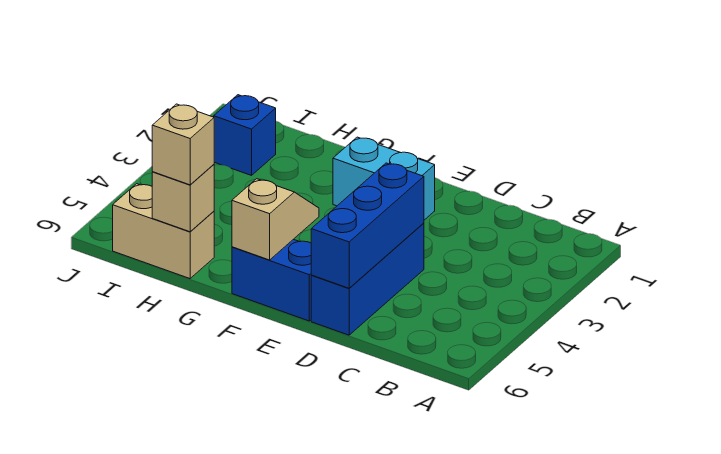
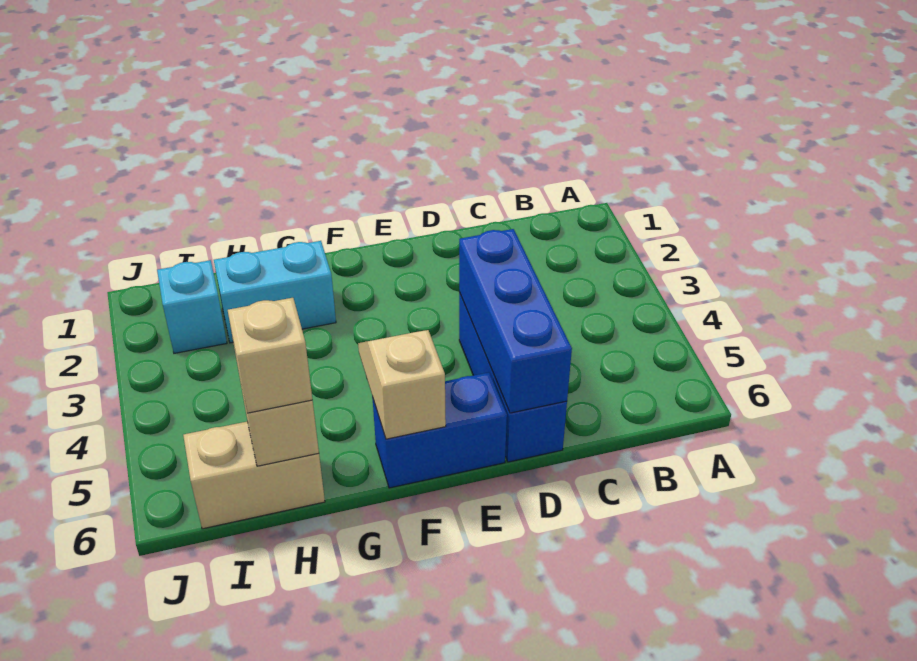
cyan brick E2:F2 level 1 -> cyan brick G2:H2 level 1
blue brick I2 level 1 -> cyan brick I2 level 1

